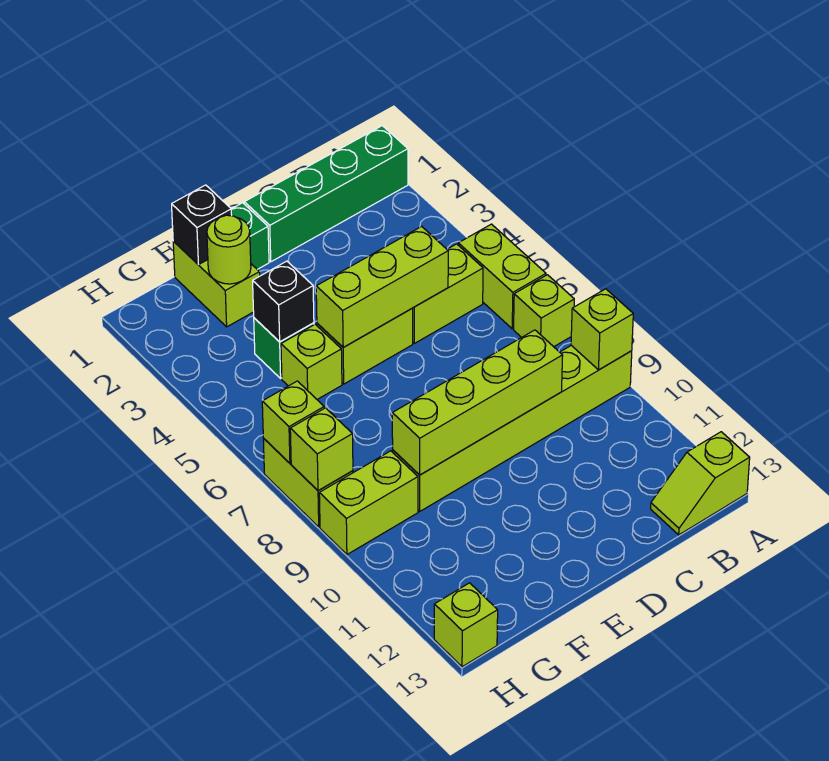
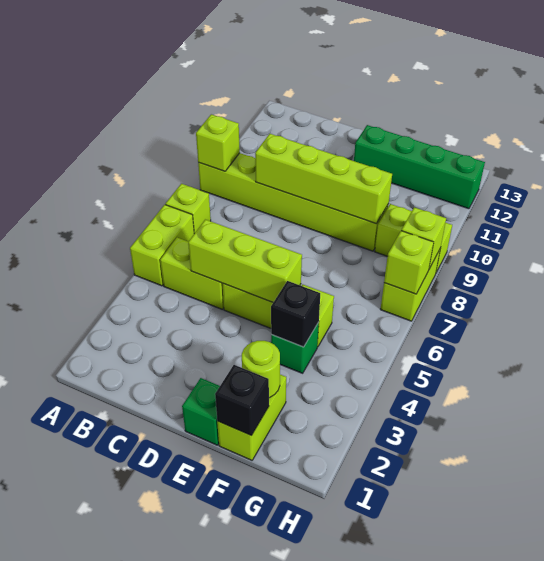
green brick A1:D1 level 1 -> green brick E12:H12 level 1
lime slope A13:B13 level 1 top A -> none
lime brick H13 level 1 -> none

